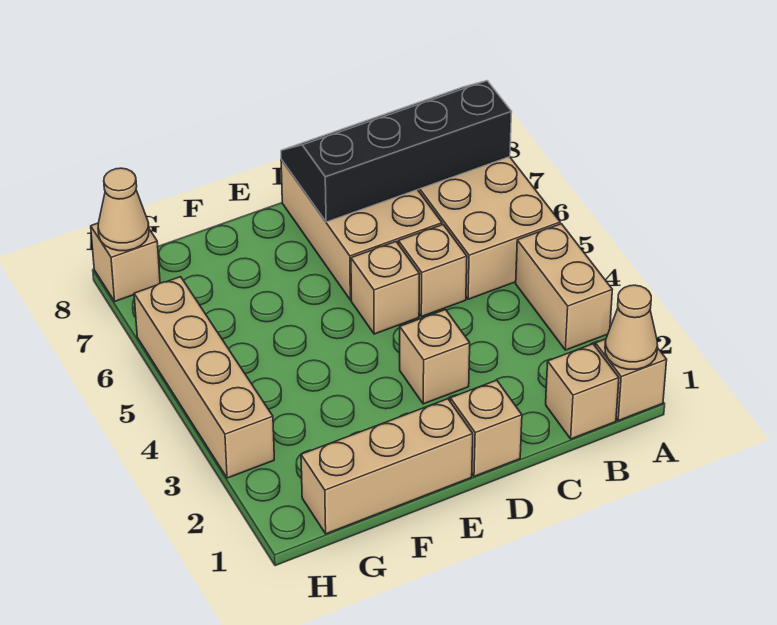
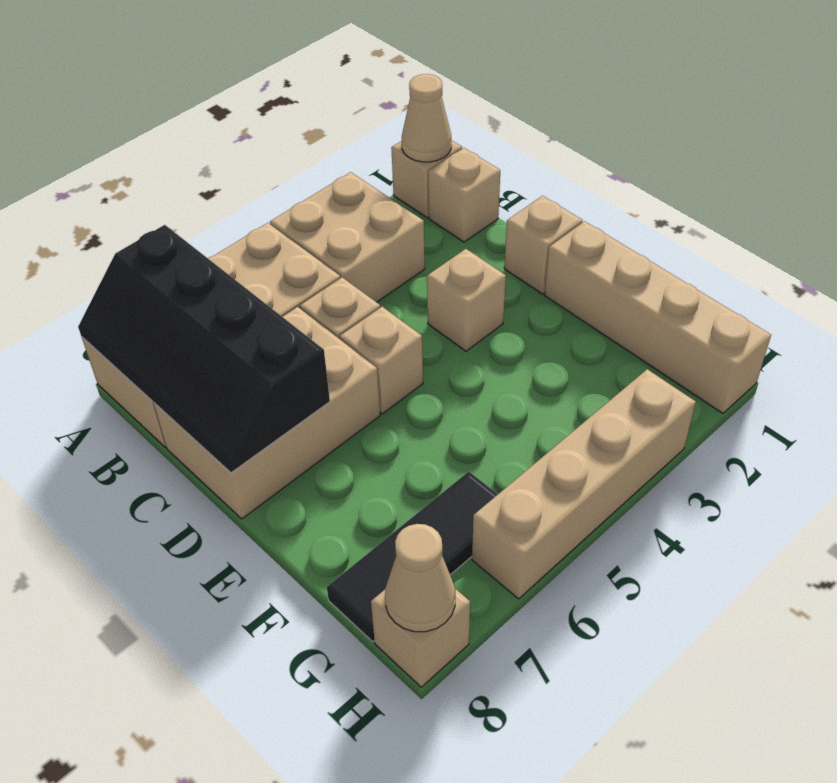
tan brick A3:A4 level 1 -> tan brick A3:B4 level 1
tan brick E1:G1 level 1 -> tan brick E1:H1 level 1
none -> black tile G6:G8 level 1

